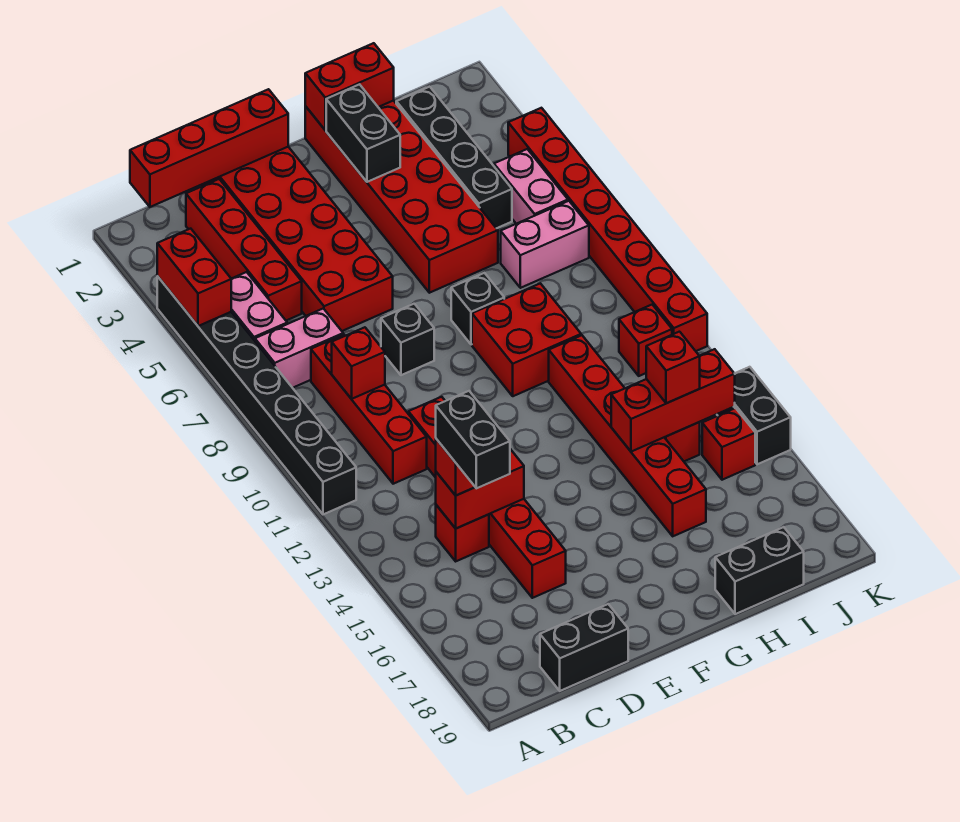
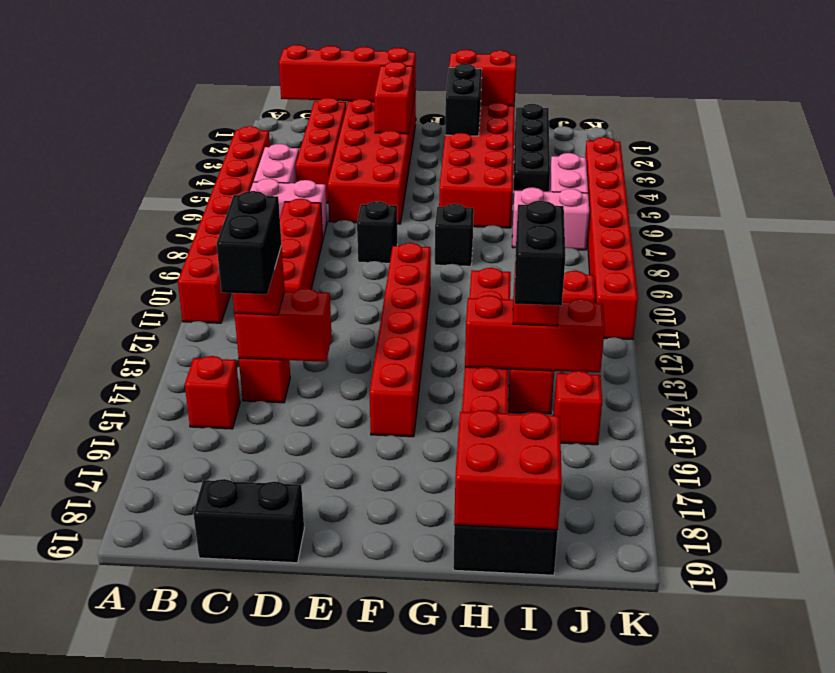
black brick A4:A11 level 1 -> red brick A4:A11 level 1
red brick A4:A5 level 2 -> red brick E2:E3 level 2
red brick C9 level 2 -> red brick B15 level 1
red brick D11:D16 level 1 -> red brick F10:F15 level 1
red brick G9:H10 level 1 -> red brick H18:I19 level 2
black brick K14:K15 level 1 -> black brick I14:I15 level 4

